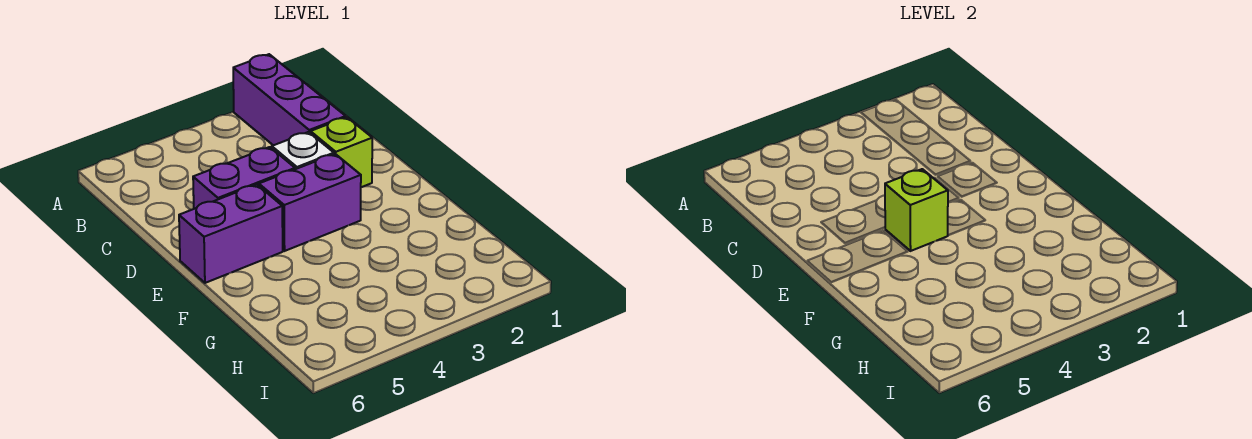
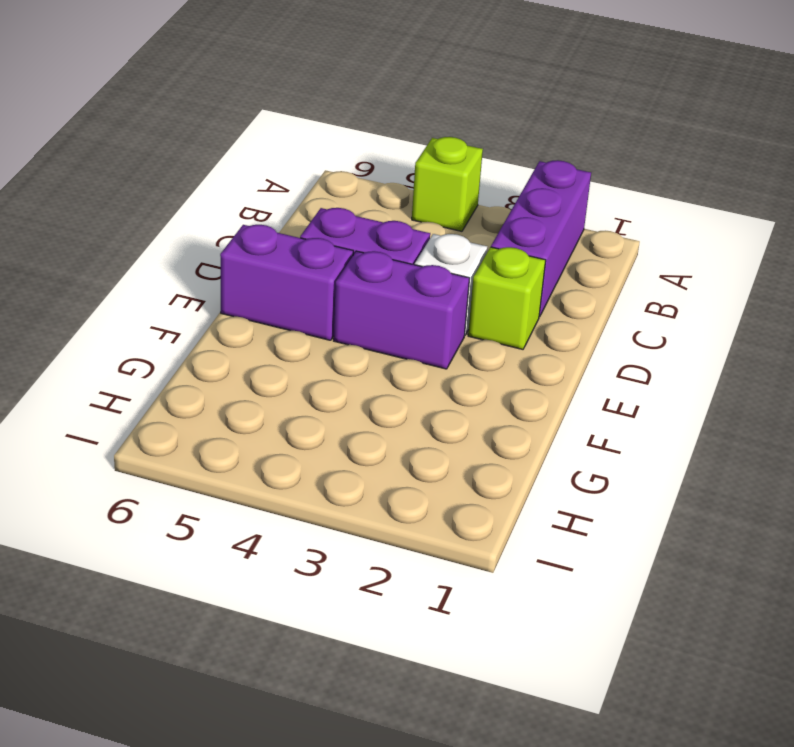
lime brick E4 level 2 -> lime brick A4 level 1

